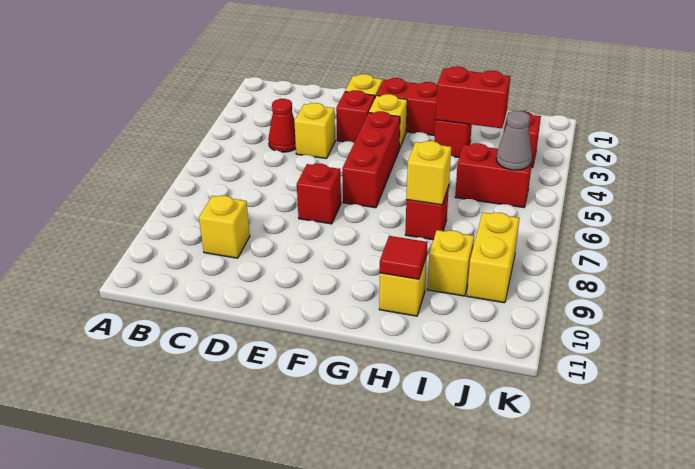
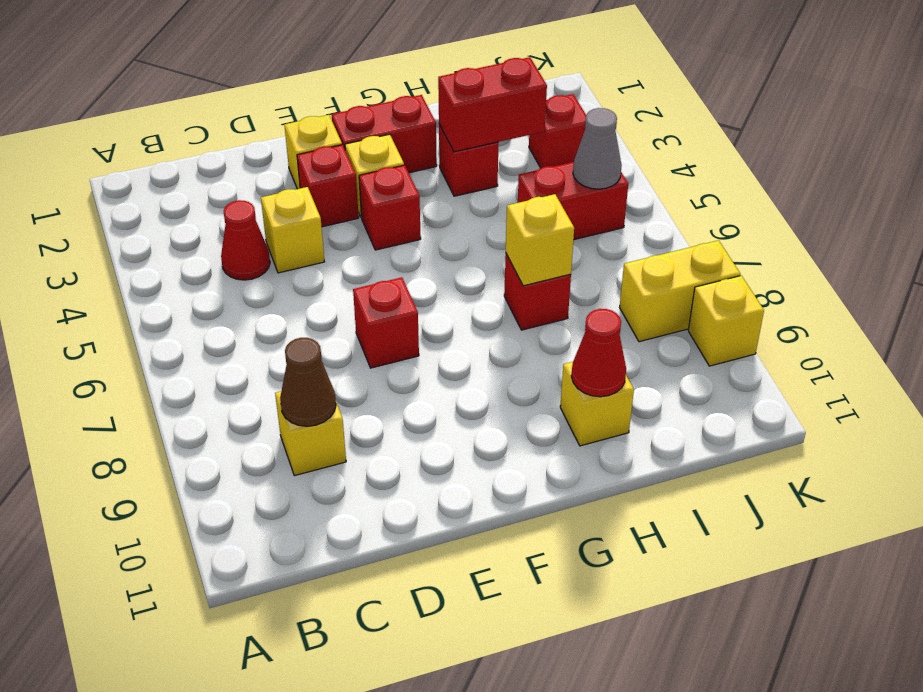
none -> brown cone C9 level 2
red brick F4:F6 level 1 -> red brick F4 level 1
red tile H10 level 2 -> red cone H10 level 2
yellow brick I9 level 1 -> yellow brick K9 level 1
yellow brick J8:J9 level 1 -> yellow brick J8:K8 level 1

